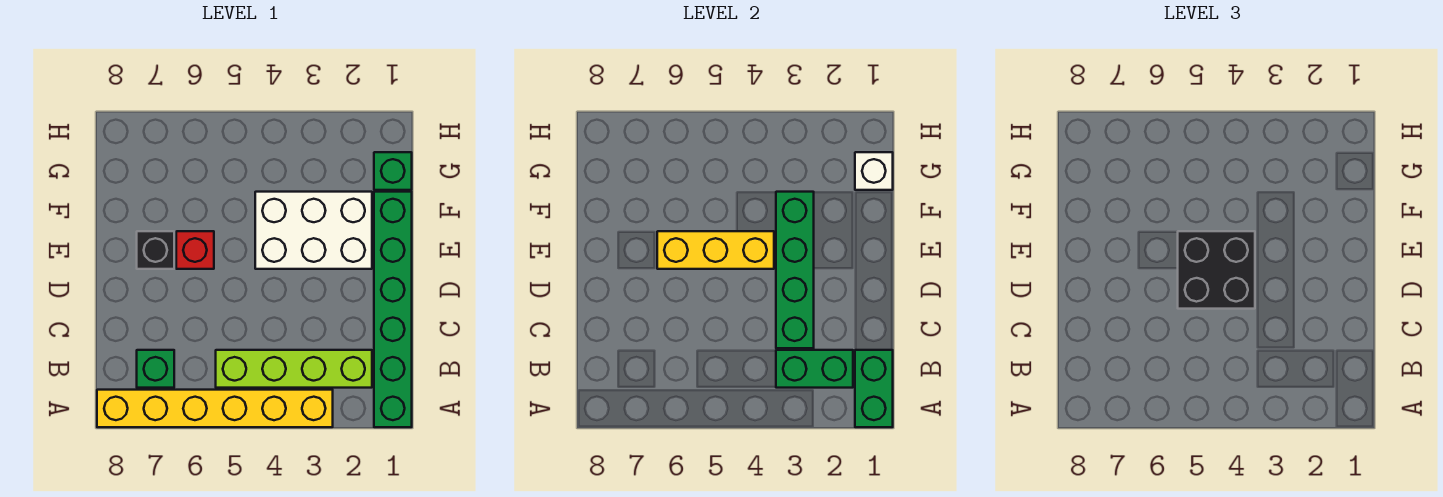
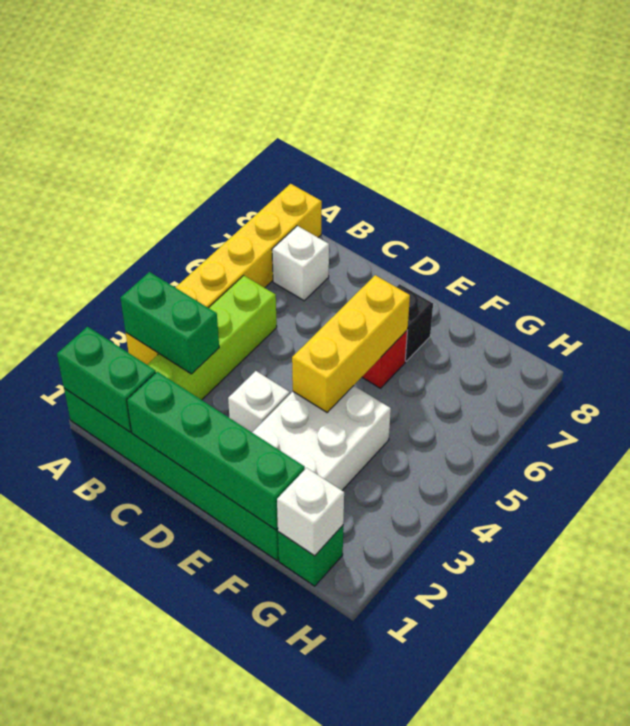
green brick B2:B3 level 2 -> green brick A3:B3 level 2
green brick B7 level 1 -> white brick B7 level 1
green brick C3:F3 level 2 -> green brick C1:F1 level 2
none -> white brick D3 level 1
black brick D4:E5 level 3 -> none

